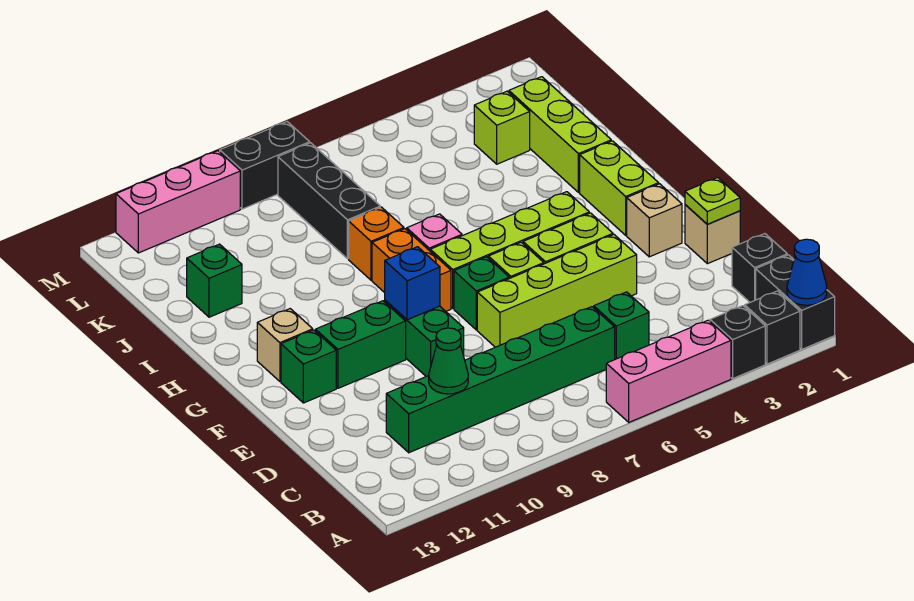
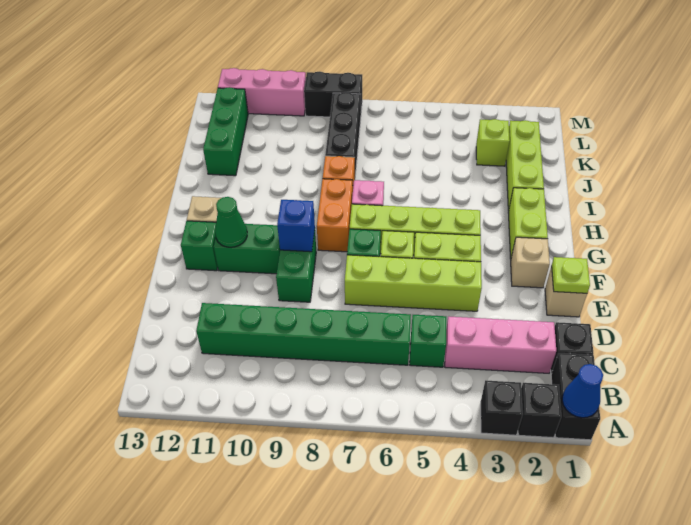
pink brick A4:A6 level 1 -> pink brick C2:C4 level 1
green cone C10 level 2 -> green cone F11 level 2
green brick J12 level 1 -> green brick J12:L12 level 1

